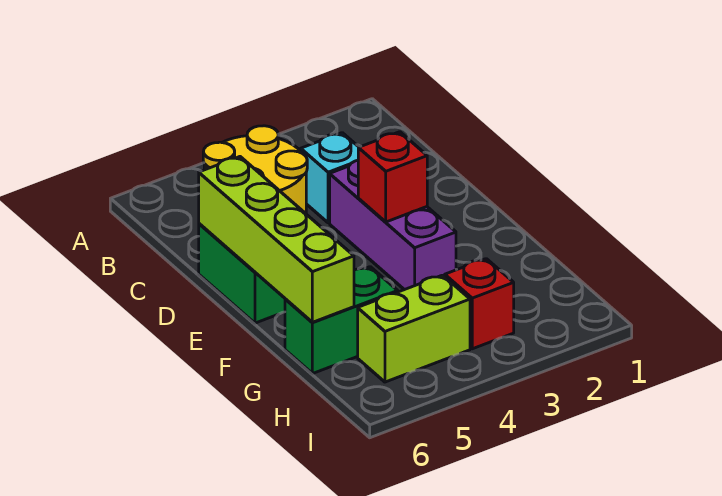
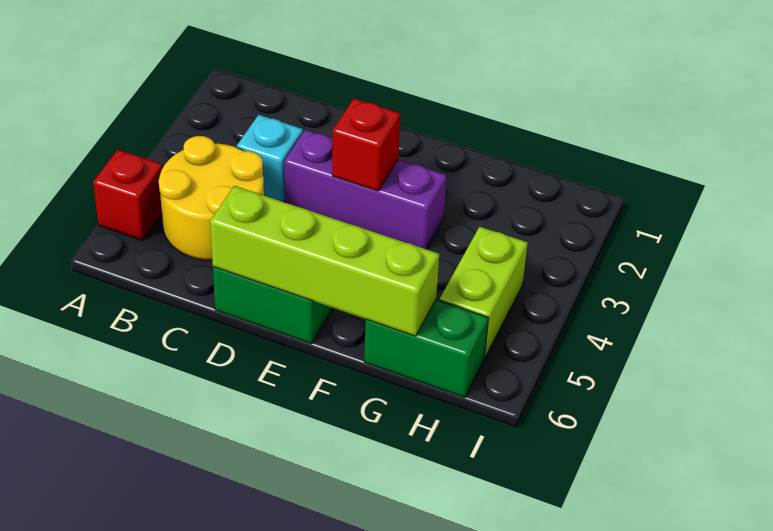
green brick G5:G6 level 1 -> green brick G6:H6 level 1
red brick H3 level 1 -> red brick A5 level 1

